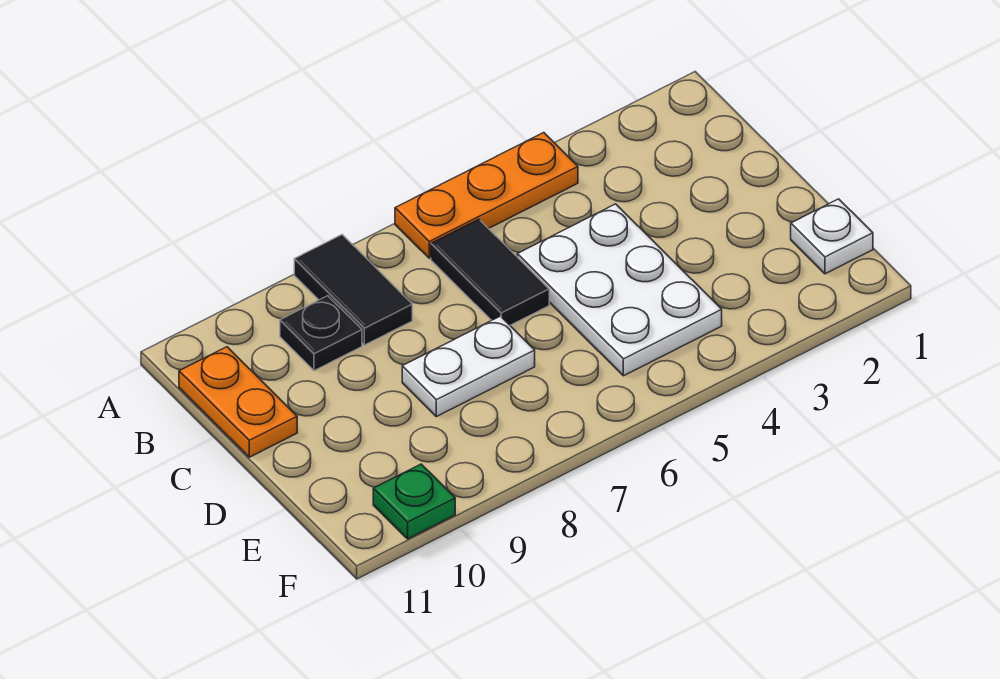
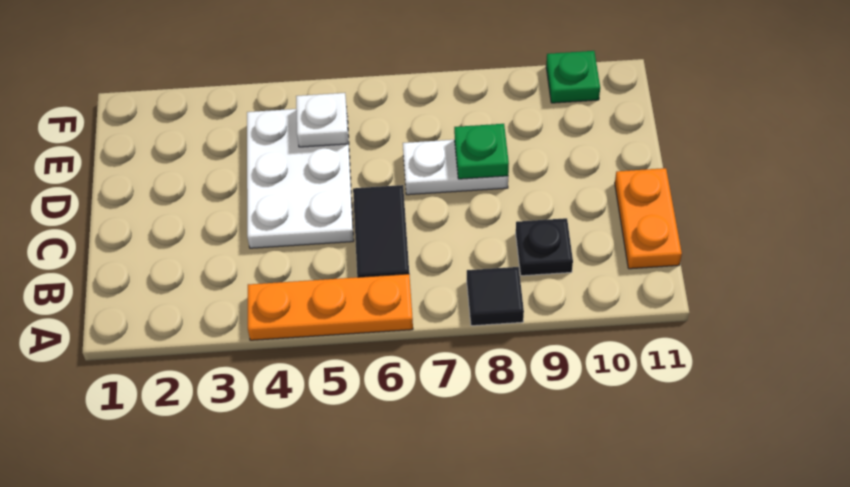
black tile A8:B8 level 1 -> black tile A8 level 1
none -> green plate D8 level 2
white plate E1 level 1 -> white plate E5 level 2

